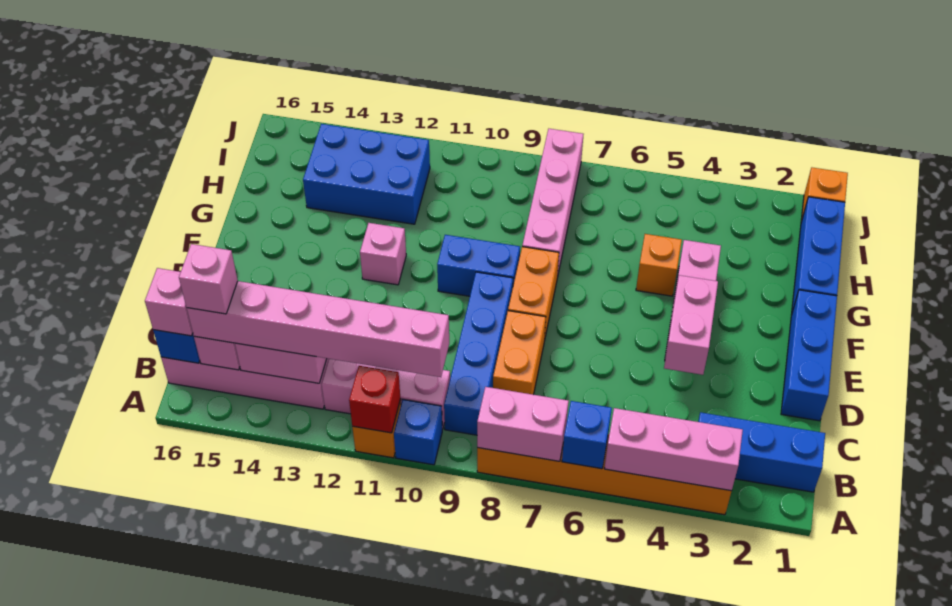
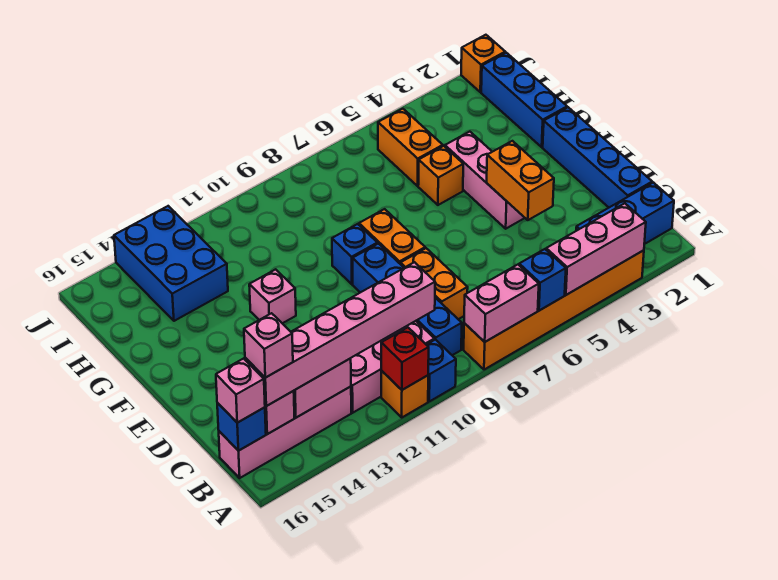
blue brick D1:F1 level 1 -> blue brick C1:F1 level 1
pink brick D4:E4 level 2 -> orange brick D4:E4 level 2
blue brick F9:F10 level 1 -> blue brick F9 level 1
pink brick G8:J8 level 1 -> none
none -> orange brick H5:I5 level 1
blue brick H12:I14 level 1 -> blue brick H13:J14 level 1

